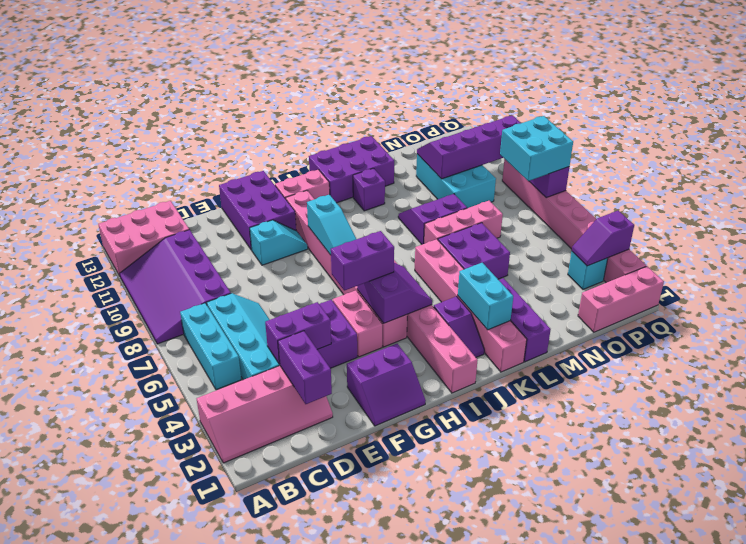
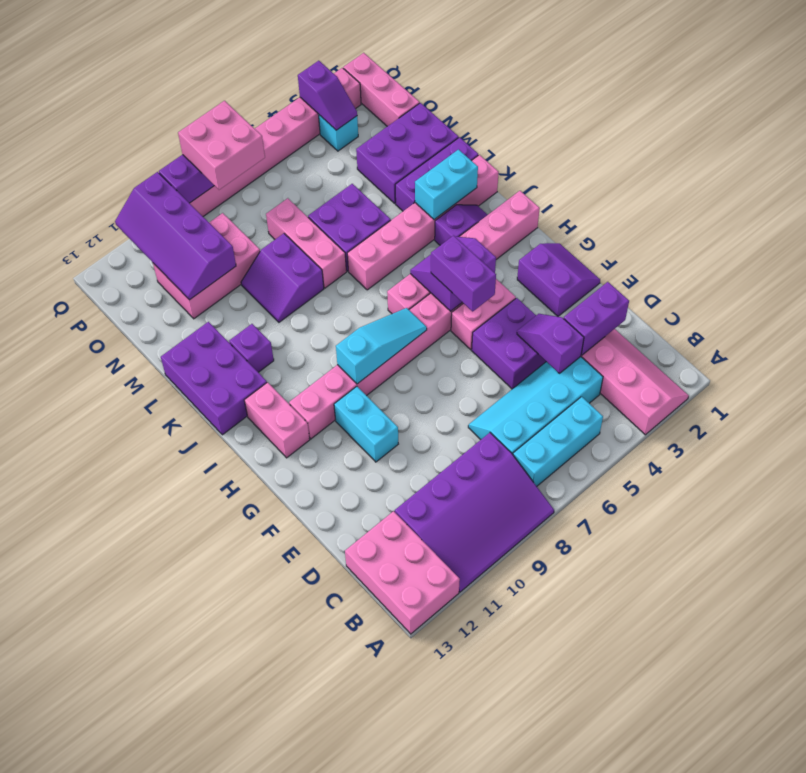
purple brick D4:E4 level 2 -> purple slope D4:E4 level 2 top D
cyan slope F10:G10 level 1 top F -> cyan brick F10:G10 level 1
purple brick F11:G13 level 1 -> purple brick M1:N3 level 1
cyan brick N9:O11 level 1 -> pink brick N9:O11 level 1
cyan brick P7:Q8 level 3 -> pink brick P7:Q8 level 3

